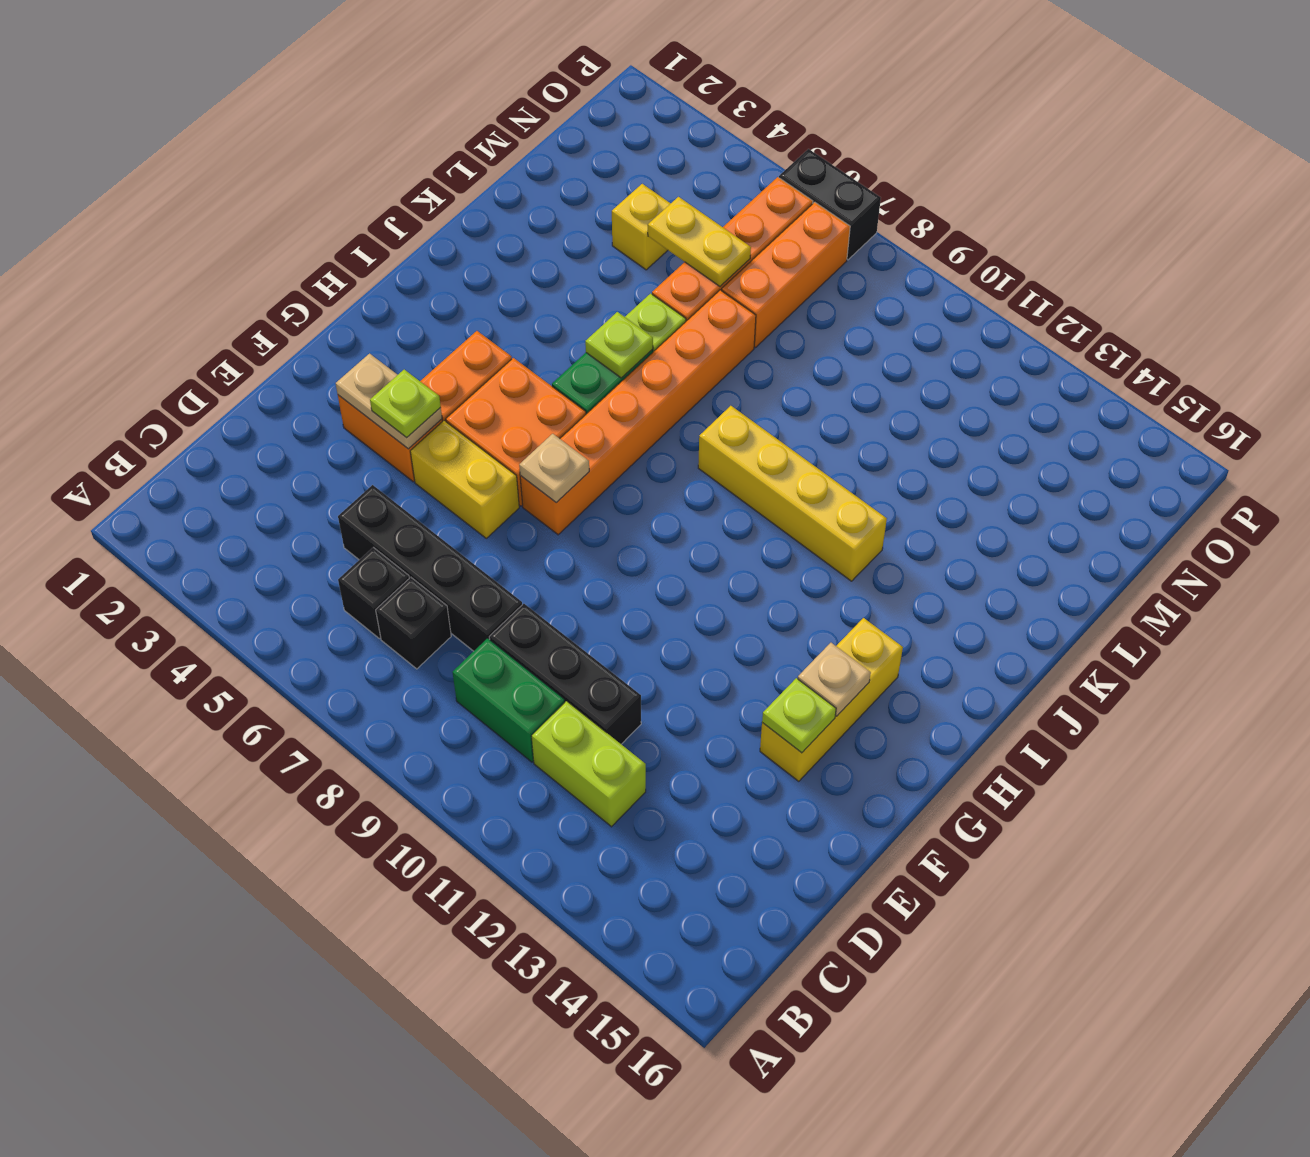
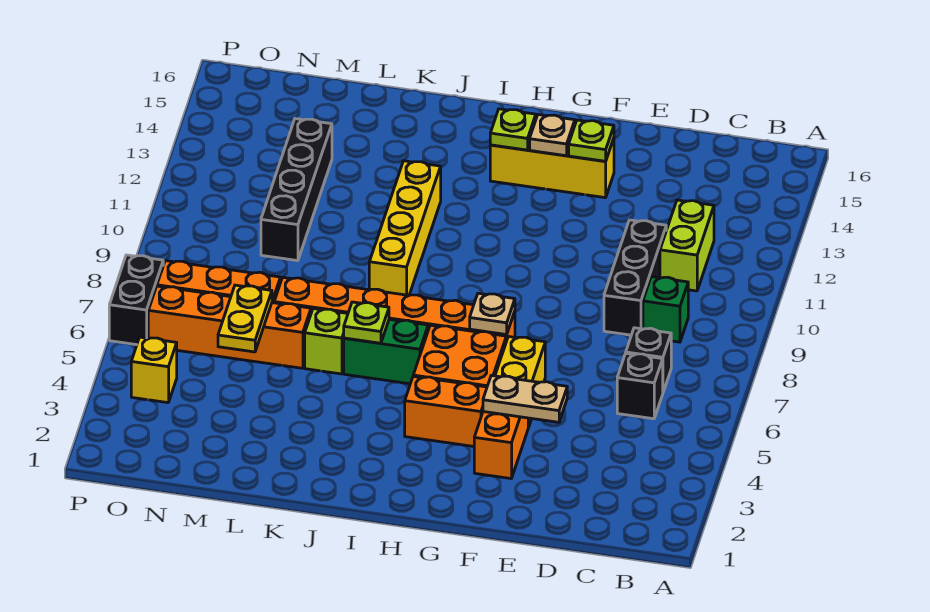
green brick C9:C10 level 1 -> green brick C9 level 1
black brick D5:D8 level 1 -> black brick M10:M13 level 1
tan plate F3:F4 level 2 -> tan plate E4:F4 level 2
lime plate F4 level 3 -> lime plate H14 level 2
yellow brick M4 level 1 -> yellow brick O4 level 1

